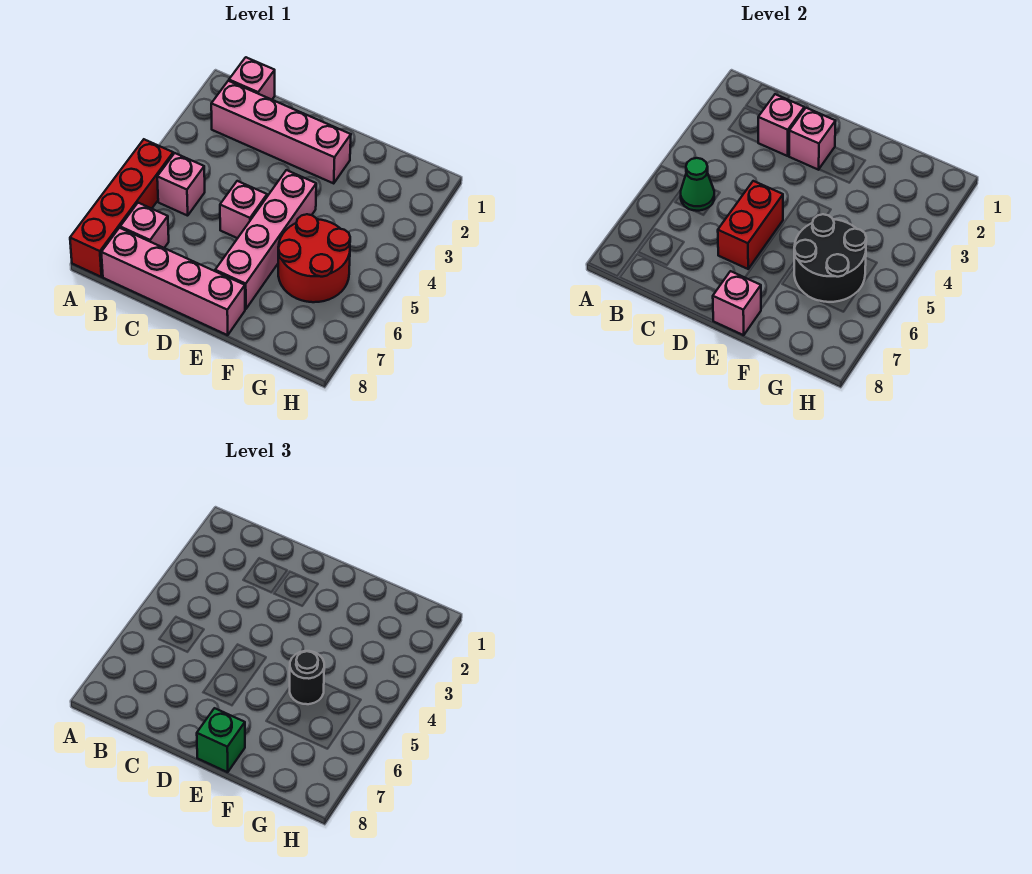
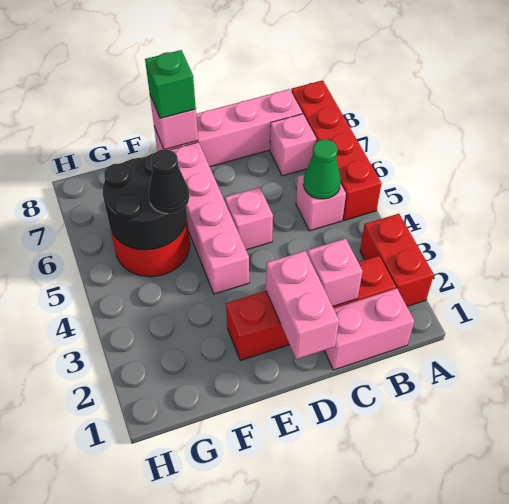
pink brick B1 level 1 -> pink brick B1:C1 level 1
pink brick B2:E2 level 1 -> red brick B2:E2 level 1
pink brick D2 level 2 -> pink brick D1:D2 level 2
red brick D5:D6 level 2 -> red brick A2:A3 level 1
black round brick F5 level 3 -> black cone F5 level 3

